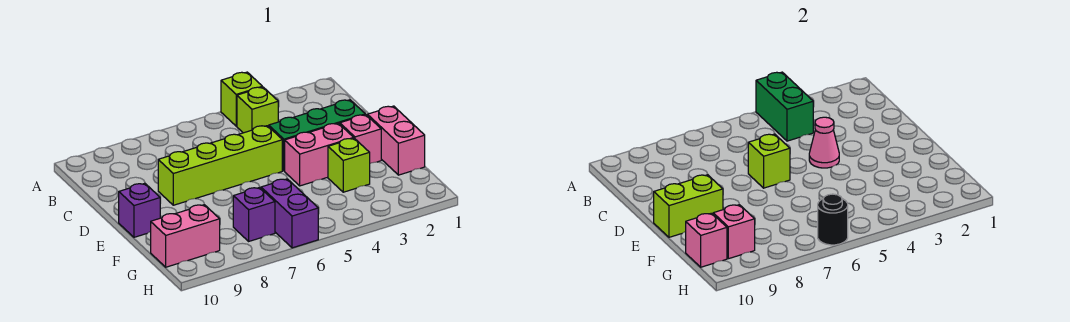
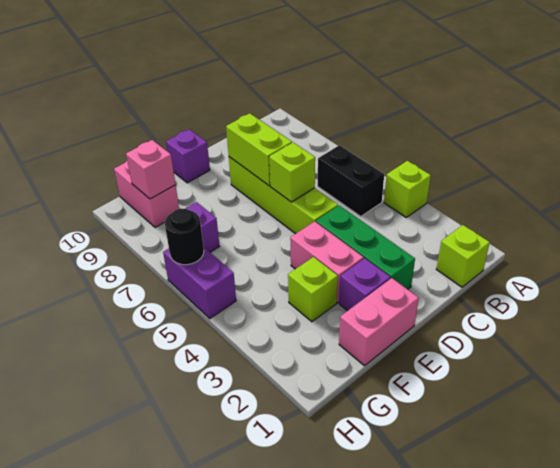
green brick A4:B4 level 2 -> none
lime brick B4 level 1 -> lime brick B1 level 1
none -> black brick B5:B6 level 1
pink cone D4 level 2 -> none
pink brick E2 level 1 -> purple brick E2 level 1
lime brick E9:E10 level 2 -> lime brick D7:D8 level 2
purple brick G6:H6 level 1 -> purple brick H5:H6 level 1
pink brick G10 level 2 -> none

